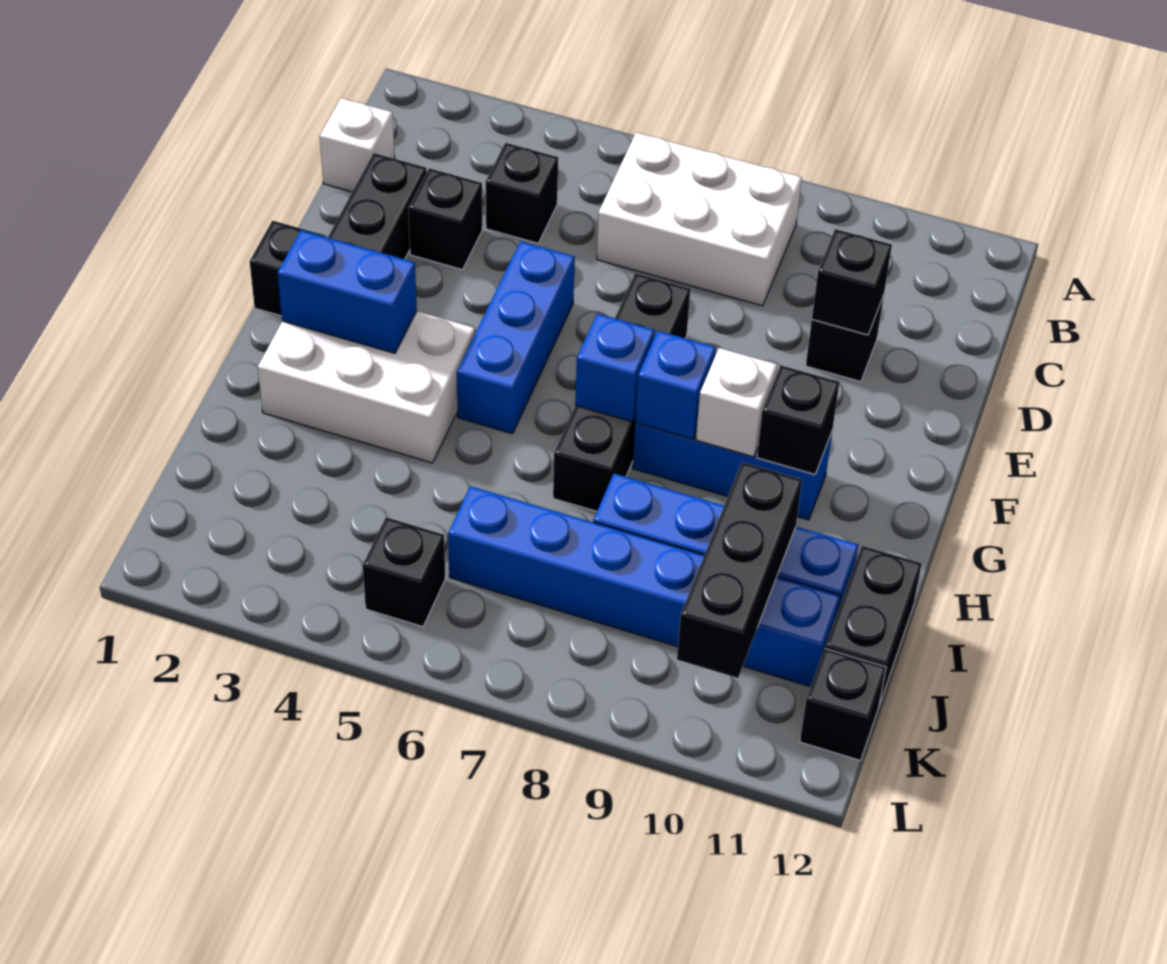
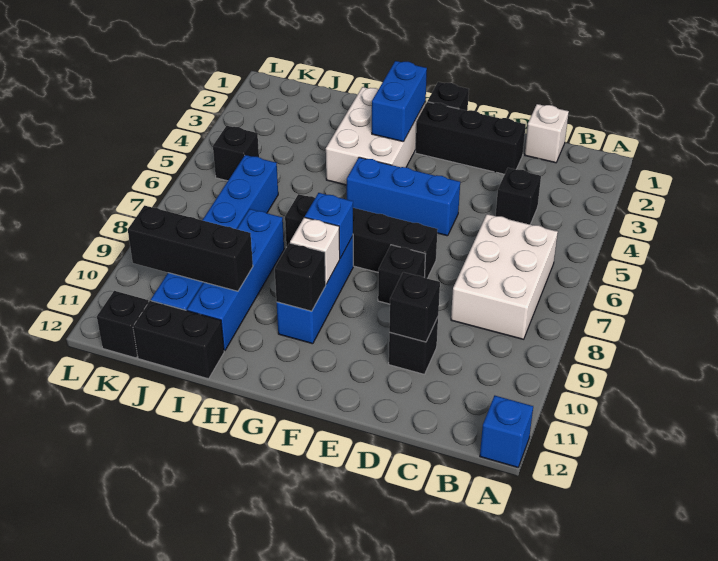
black brick D3 level 1 -> black brick E8 level 1
blue brick G7 level 2 -> blue brick A12 level 1

